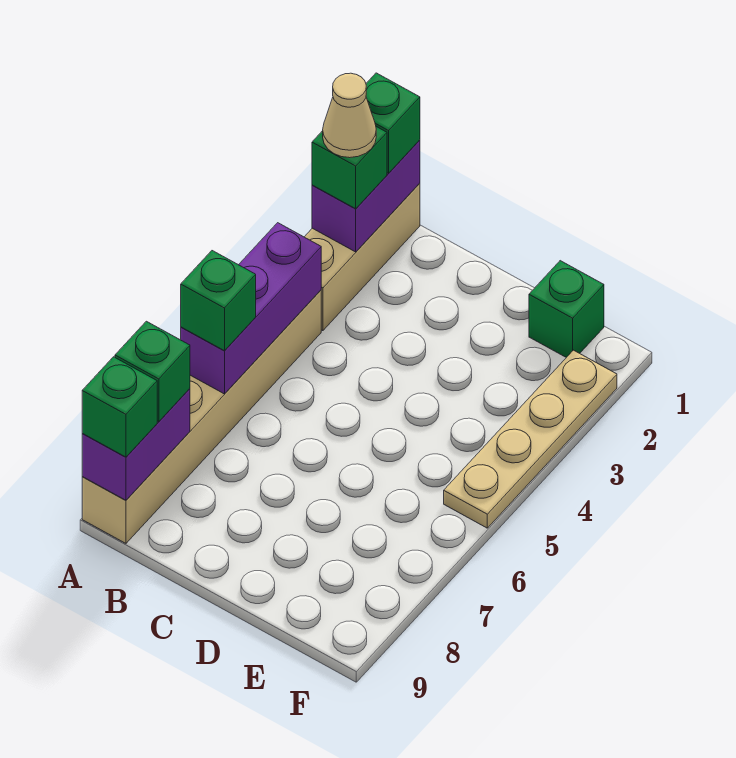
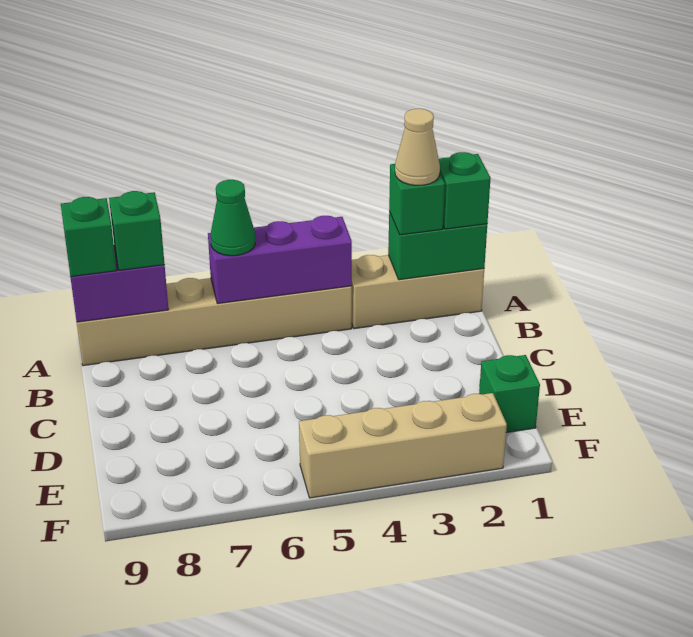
purple brick A1:A2 level 2 -> green brick A1:A2 level 2
green brick A6 level 3 -> green cone A6 level 3
tan plate F2:F5 level 1 -> tan brick F2:F5 level 1

